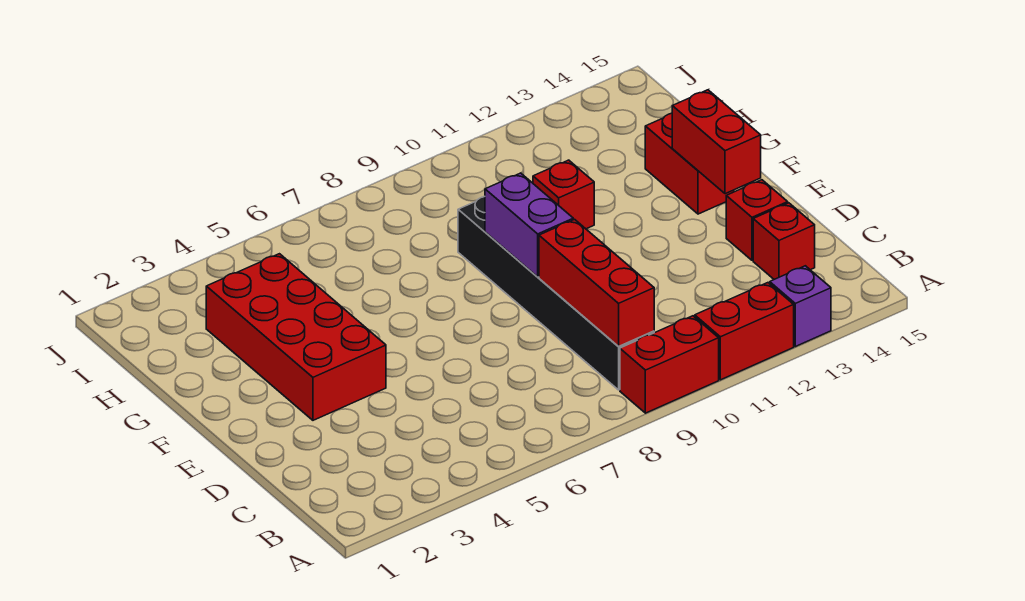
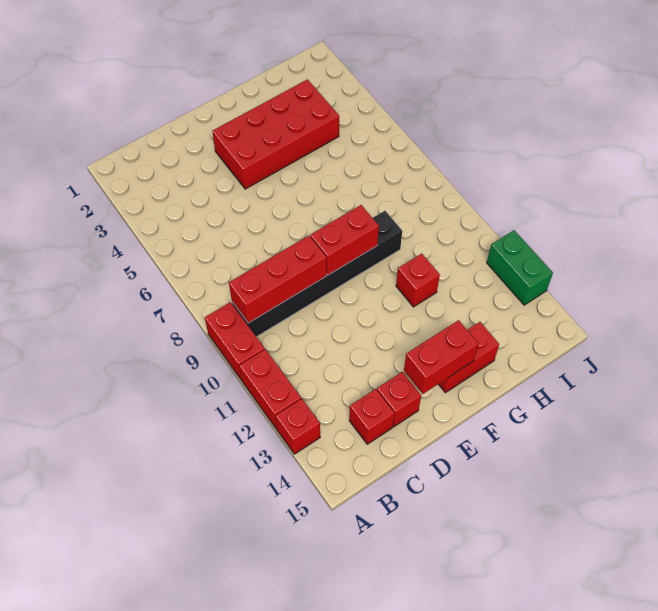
purple brick A13 level 1 -> red brick A13 level 1
purple brick E9:F9 level 2 -> red brick E9:F9 level 2
none -> green brick J12:J13 level 1

